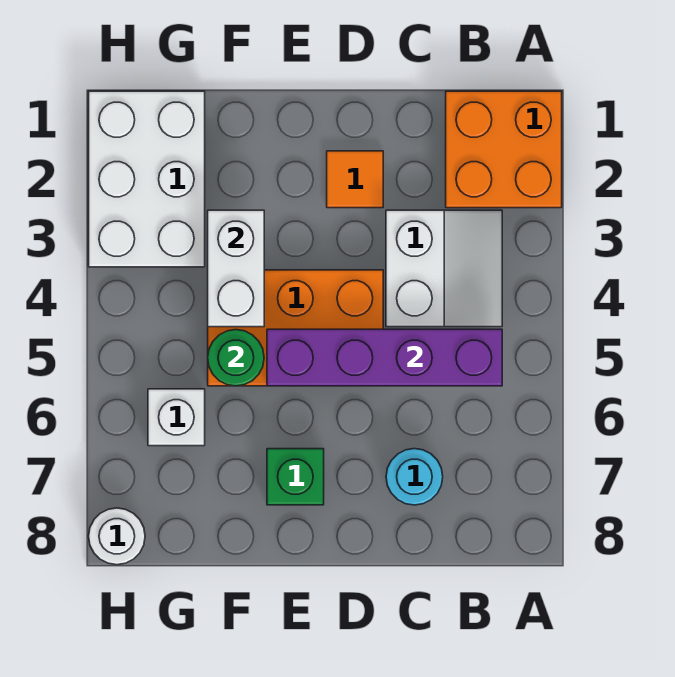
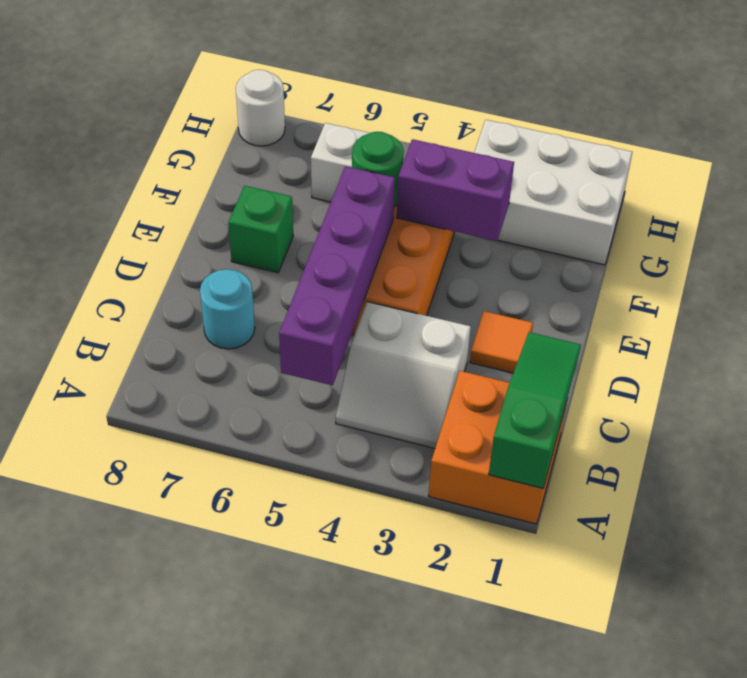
none -> green slope A1:C1 level 2 top A
white brick F3:F4 level 2 -> purple brick F3:F4 level 2

